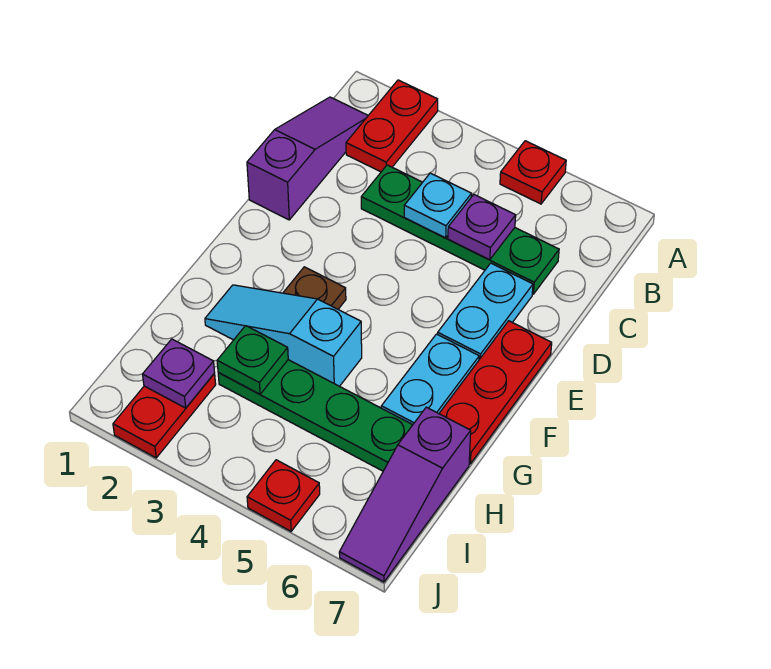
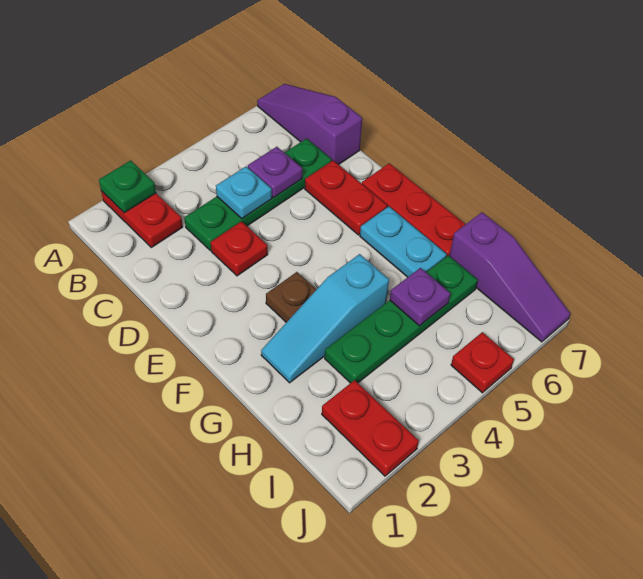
red plate A5 level 1 -> red plate D3 level 1
purple slope B1:D1 level 1 top D -> purple slope A7:C7 level 1 top C
cyan plate D6:E6 level 1 -> red plate D6:E6 level 1
green plate H3 level 2 -> green plate A2 level 2
purple plate I2 level 2 -> purple plate H5 level 2

